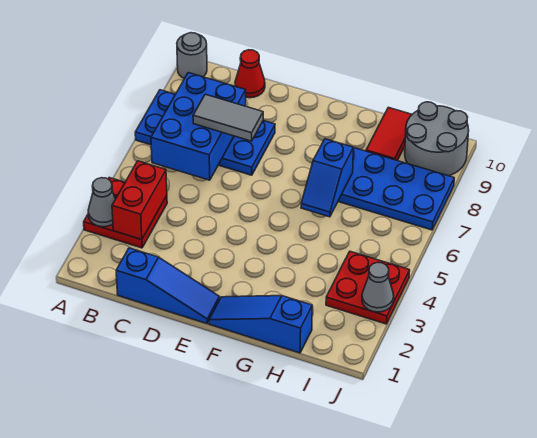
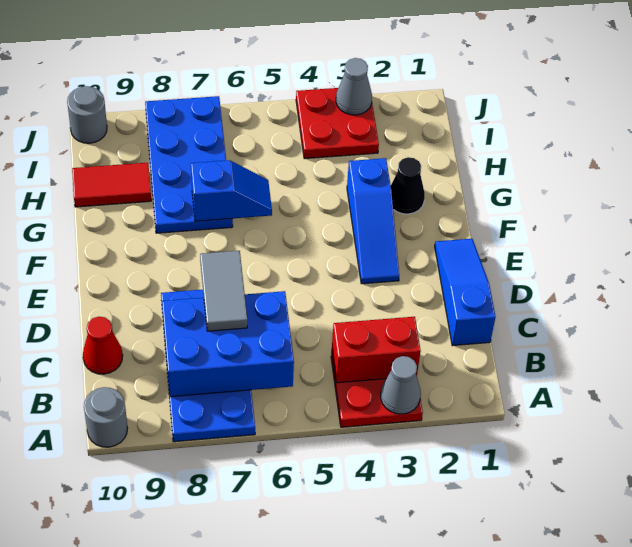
blue slope F1:H1 level 1 top H -> blue slope E3:G3 level 1 top G
none -> black cone G2 level 1
grey round brick I9:J10 level 1 -> grey round brick J10 level 1

